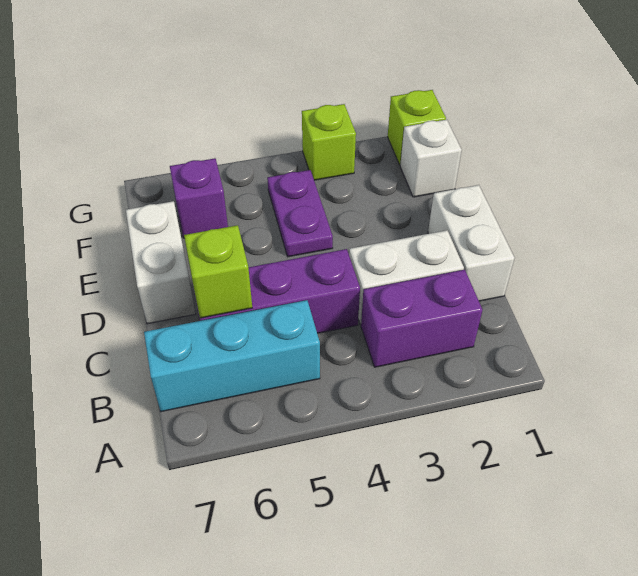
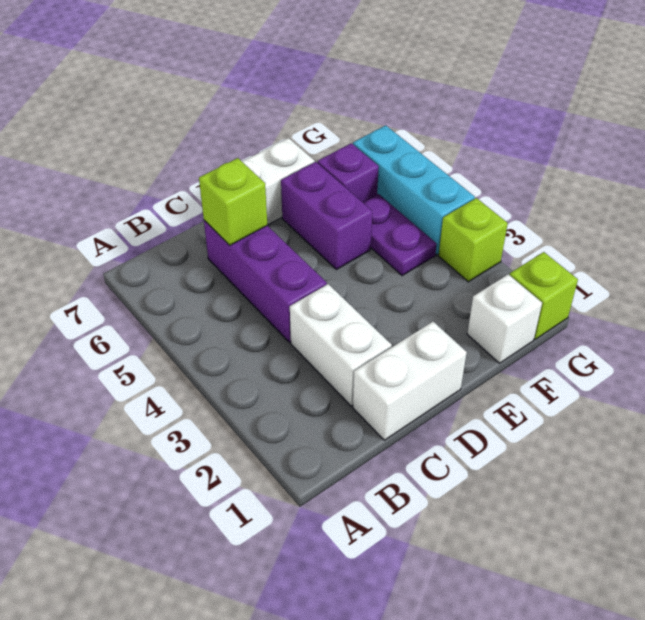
purple brick B2:B3 level 1 -> purple brick E5:E6 level 1
cyan brick B5:B7 level 1 -> cyan brick G4:G6 level 1
purple plate E4:F4 level 1 -> purple plate F4:F5 level 1

